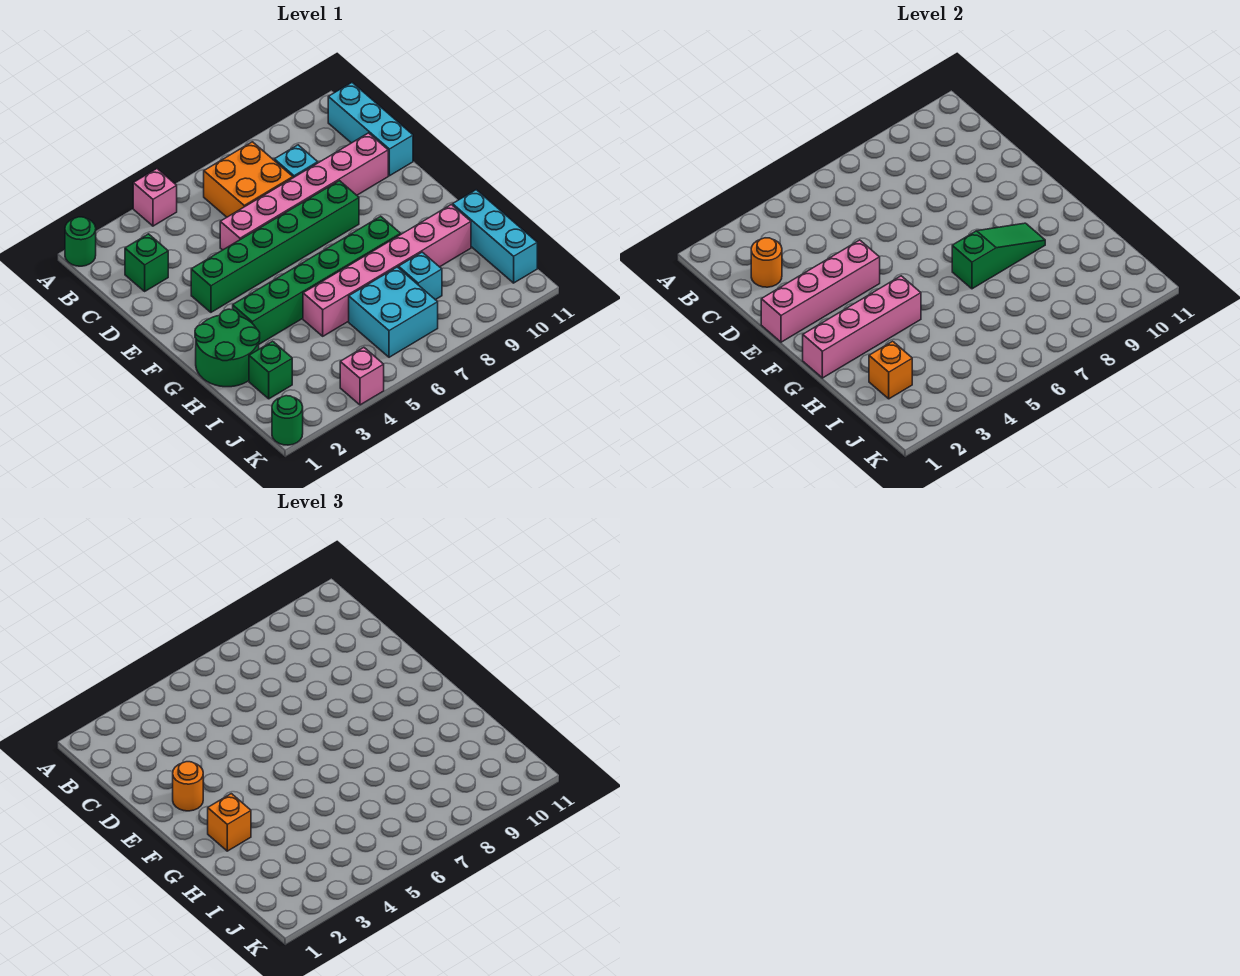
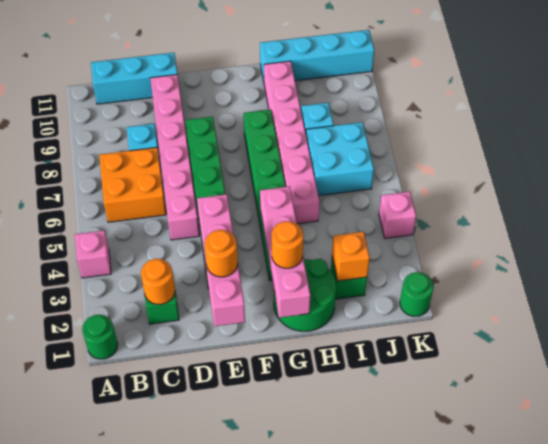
orange brick G2 level 3 -> orange round brick G2 level 3
green slope G7:G9 level 2 top 7 -> none
cyan brick H11:J11 level 1 -> cyan brick H11:K11 level 1

